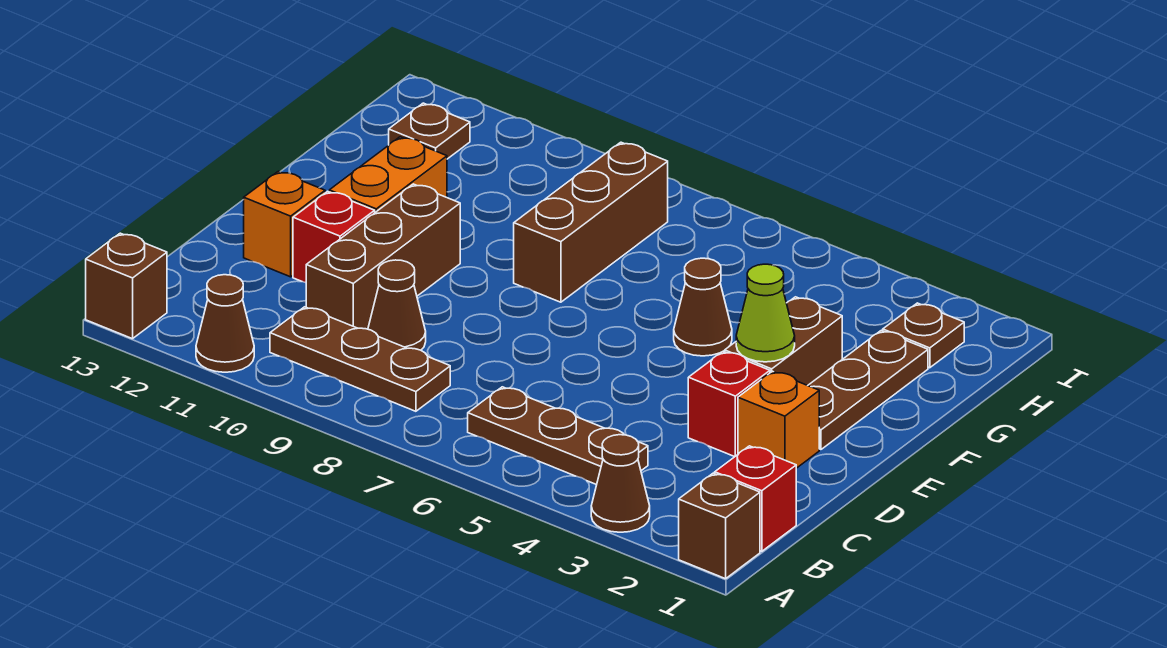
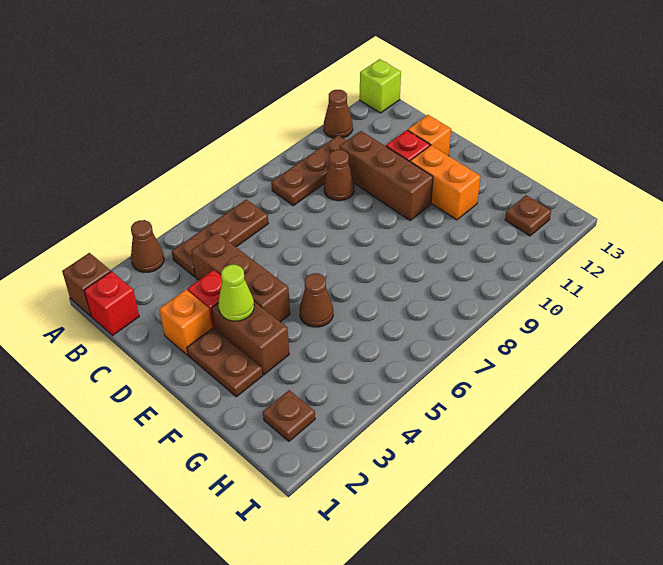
brown brick A13 level 1 -> lime brick A13 level 1
brown plate E2:G2 level 1 -> brown plate E2:F2 level 1
brown brick F8:H8 level 1 -> brown brick C4:E4 level 1

